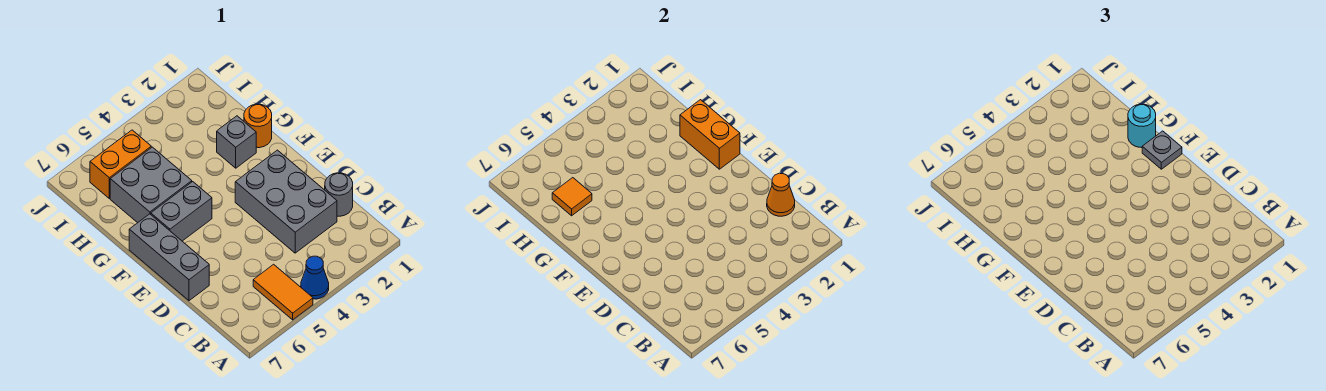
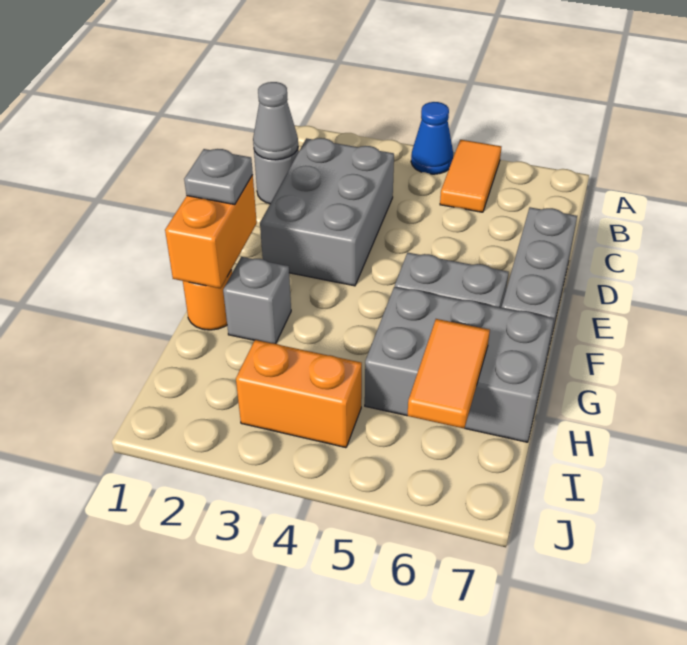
orange cone C1 level 2 -> grey cone C1 level 2
cyan round brick G1 level 3 -> none
grey brick G5:H6 level 1 -> grey brick G5:H7 level 1
orange tile H6 level 2 -> orange tile H6:I6 level 2
orange brick I5:I6 level 1 -> orange brick I3:I4 level 1

